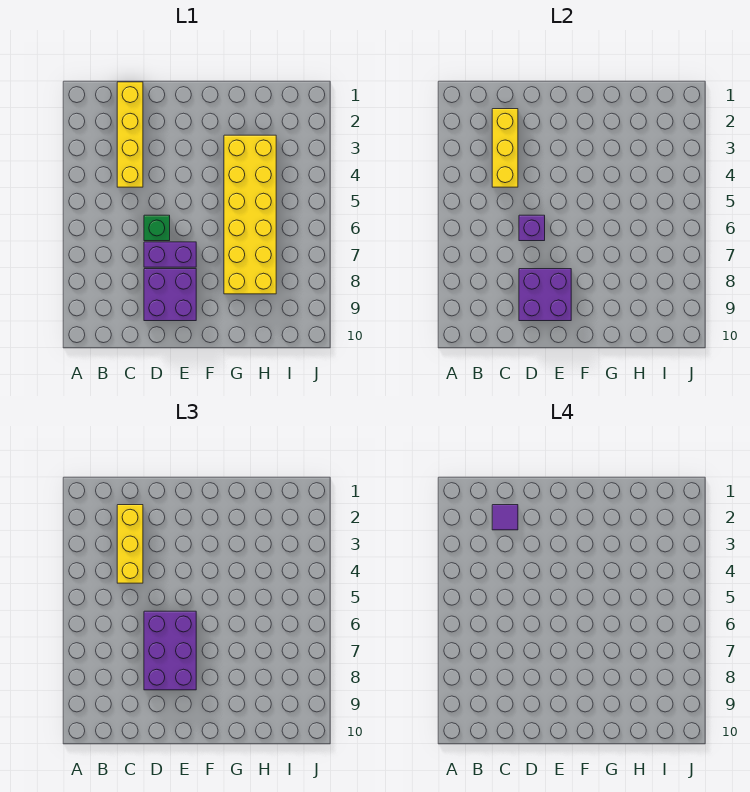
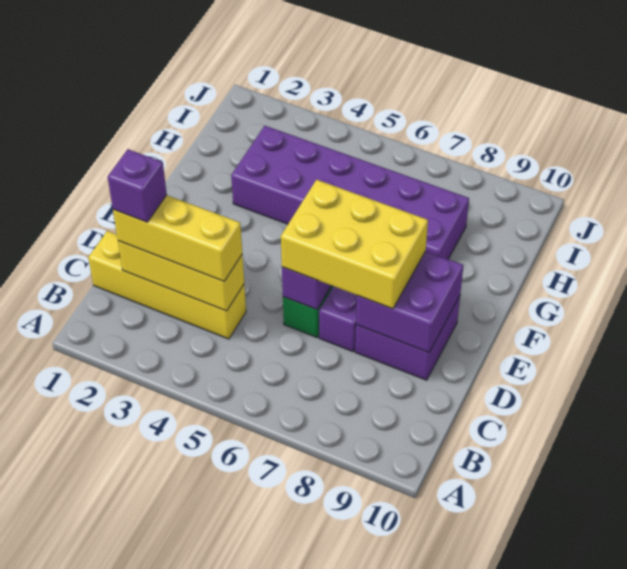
purple tile C2 level 4 -> purple brick C2 level 4
purple brick D6:E8 level 3 -> yellow brick D6:E8 level 3
yellow brick G3:H8 level 1 -> purple brick G3:H8 level 1

